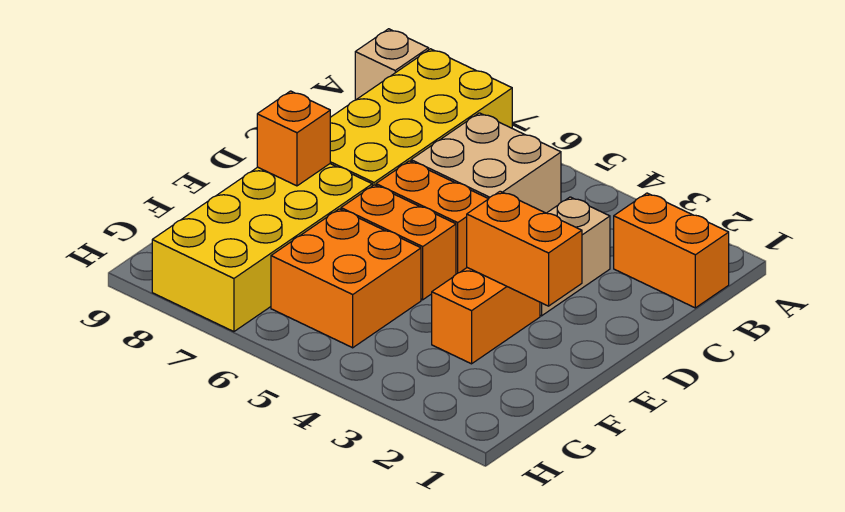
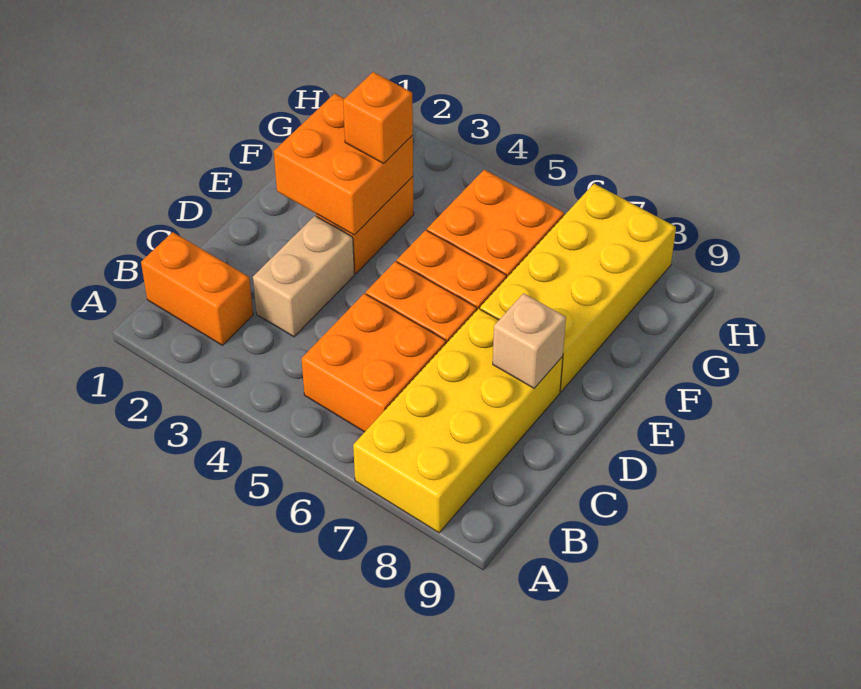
tan brick A9 level 1 -> tan brick D8 level 2
tan brick B5:C6 level 1 -> orange brick B5:C6 level 1
orange brick E2:E3 level 2 -> orange brick E2:F3 level 2
orange brick E8 level 2 -> orange brick F3 level 3

